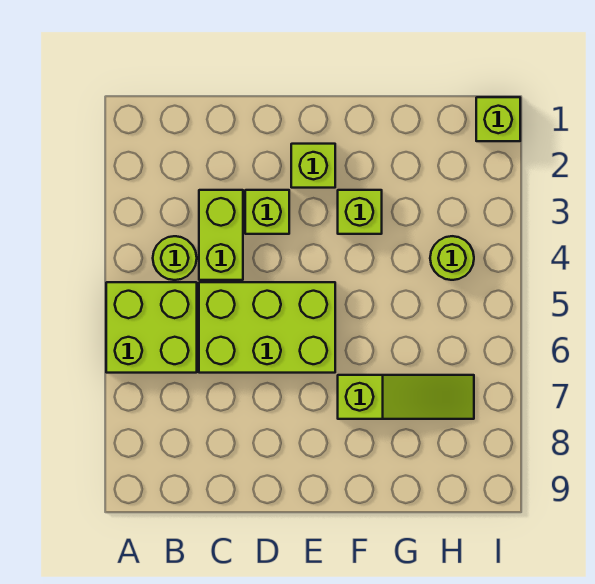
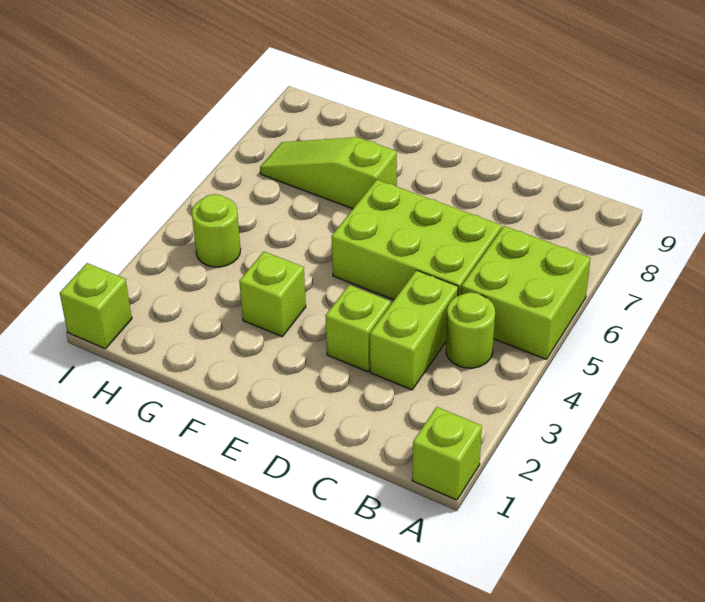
lime brick E2 level 1 -> lime brick A1 level 1

